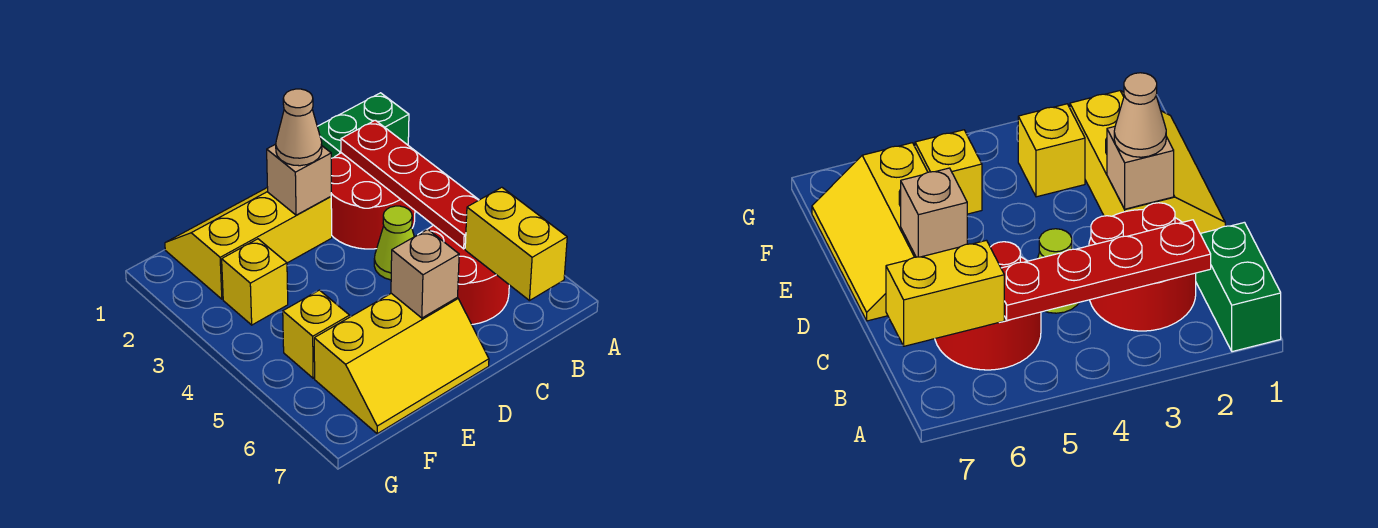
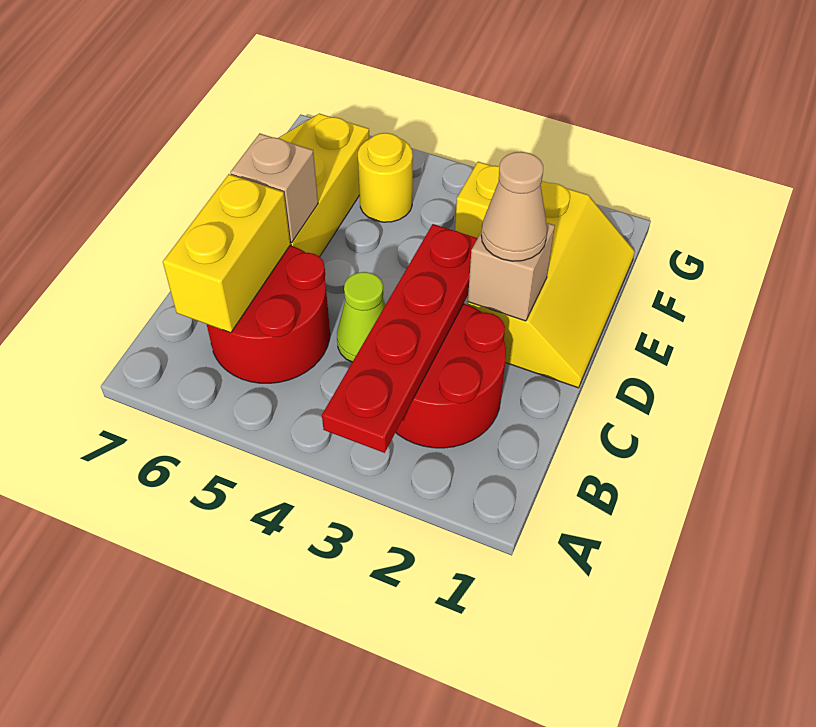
green brick A1:B1 level 1 -> none
red plate B2:B5 level 2 -> red plate A3:D3 level 2
yellow brick B6:B7 level 2 -> yellow brick B6:C6 level 2
yellow brick F5 level 1 -> yellow round brick F5 level 1

